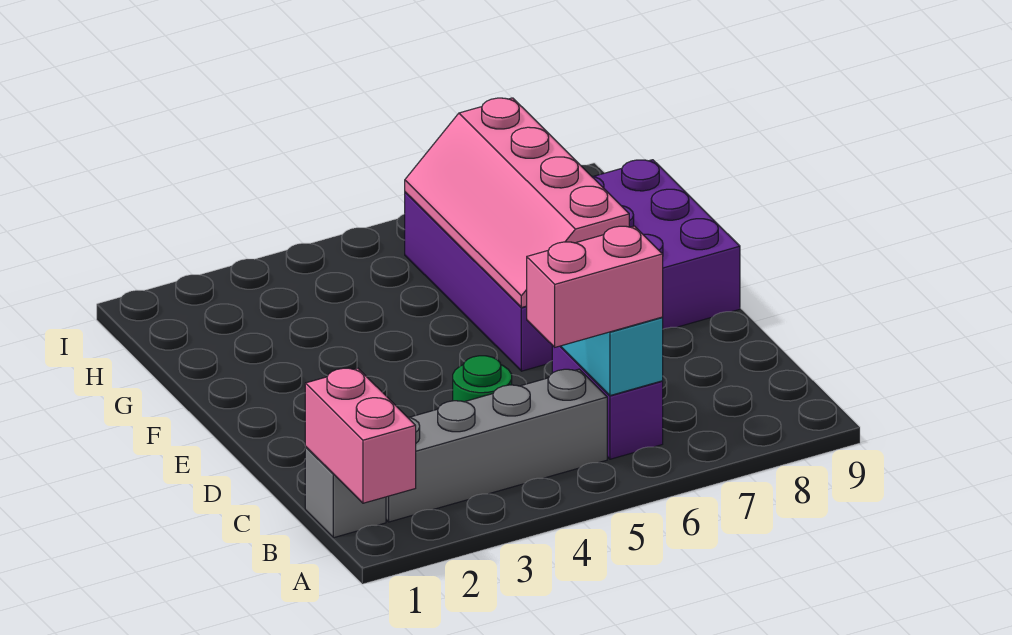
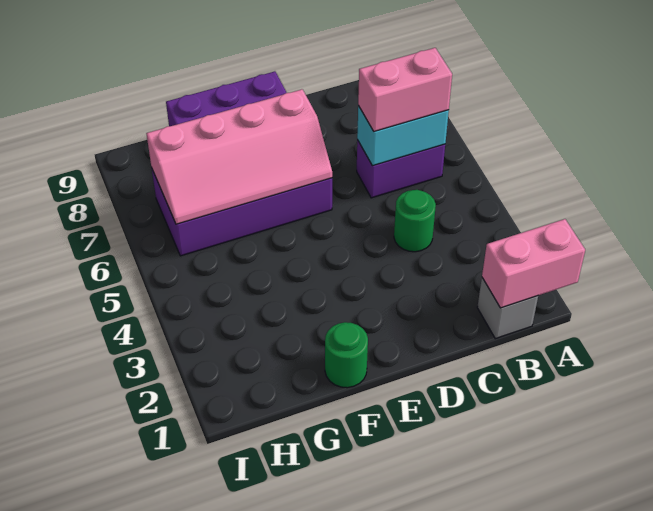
grey brick B2:B5 level 1 -> none
pink brick B5:B6 level 3 -> pink brick B6:C6 level 3
none -> green round brick F1 level 1

